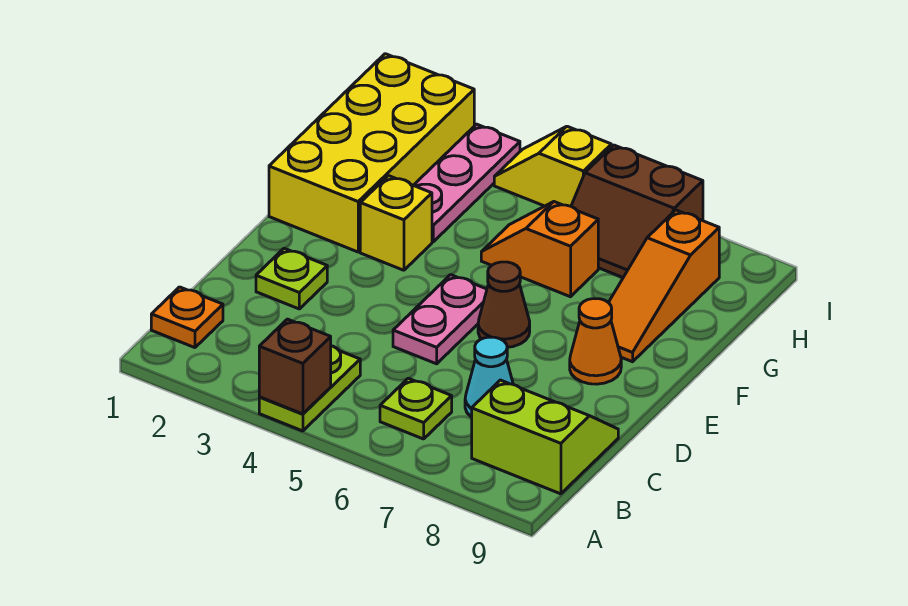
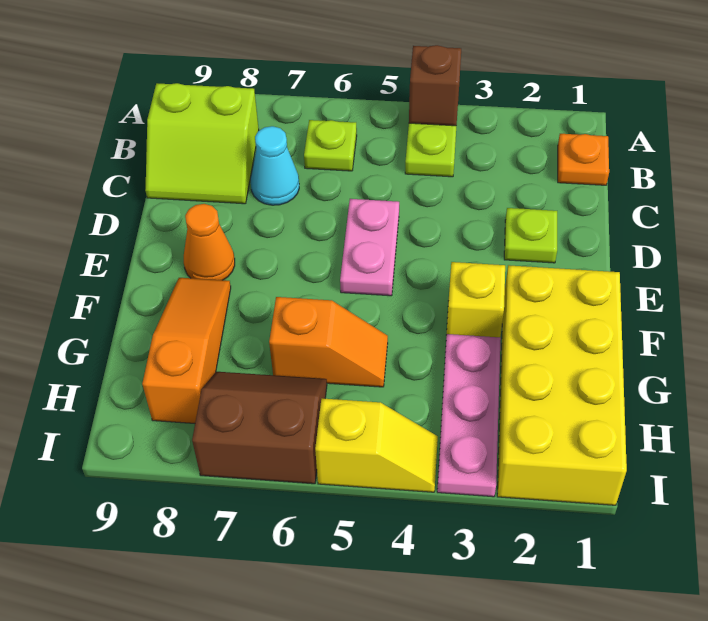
brown cone E6 level 1 -> none

